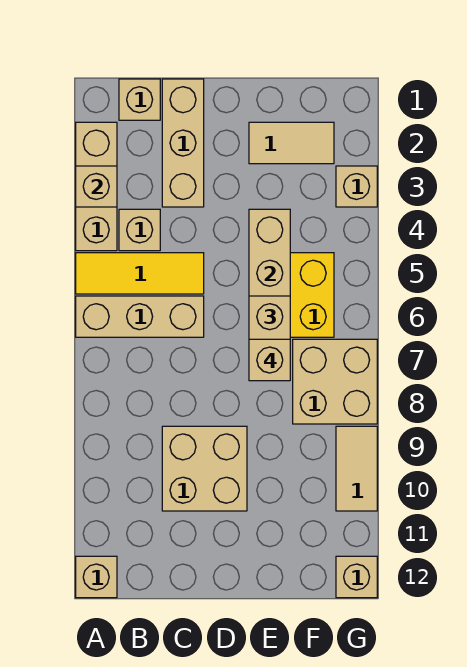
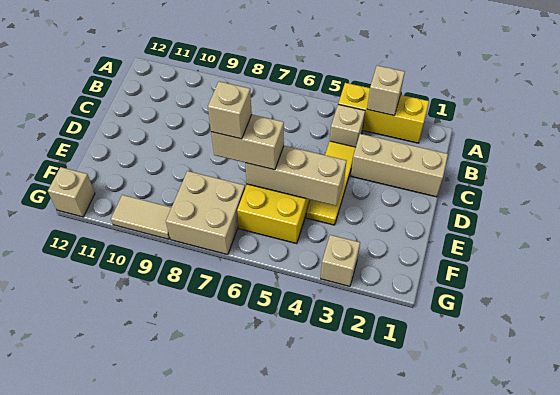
tan brick A2:A4 level 1 -> yellow brick A2:A4 level 1
yellow tile A5:C5 level 1 -> yellow tile C4:E4 level 1
tan brick A6:C6 level 1 -> none
tan brick A12 level 1 -> none
tan brick B1 level 1 -> none
tan brick C9:D10 level 1 -> none
tan tile E2:F2 level 1 -> none

